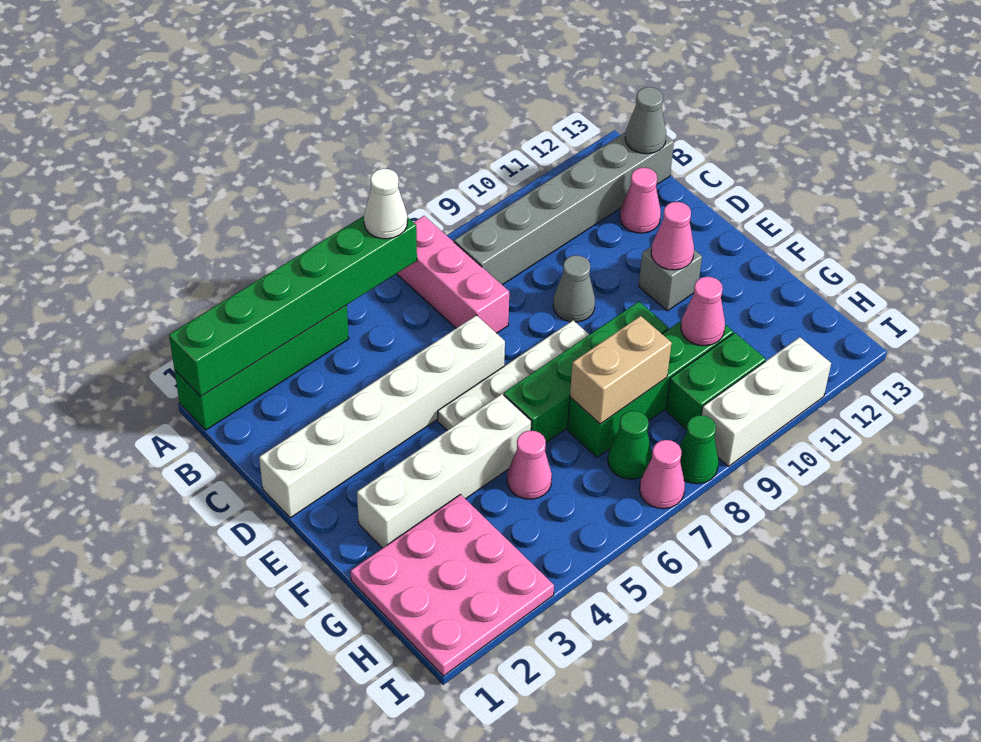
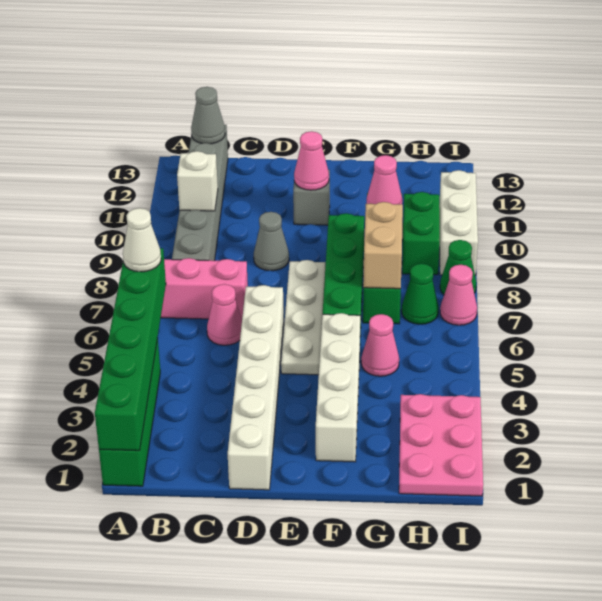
none -> white brick B10 level 2
pink cone C12 level 1 -> pink cone C6 level 1
pink plate G1:I3 level 1 -> pink plate H1:I3 level 1

